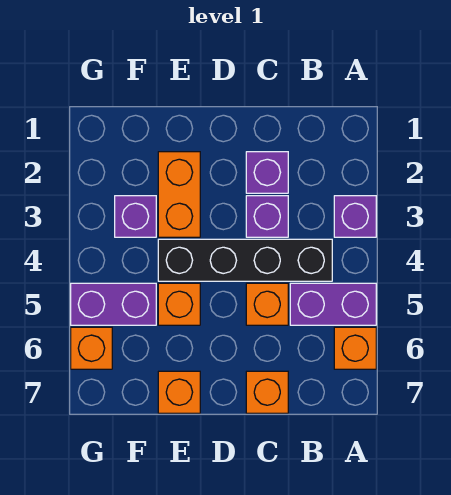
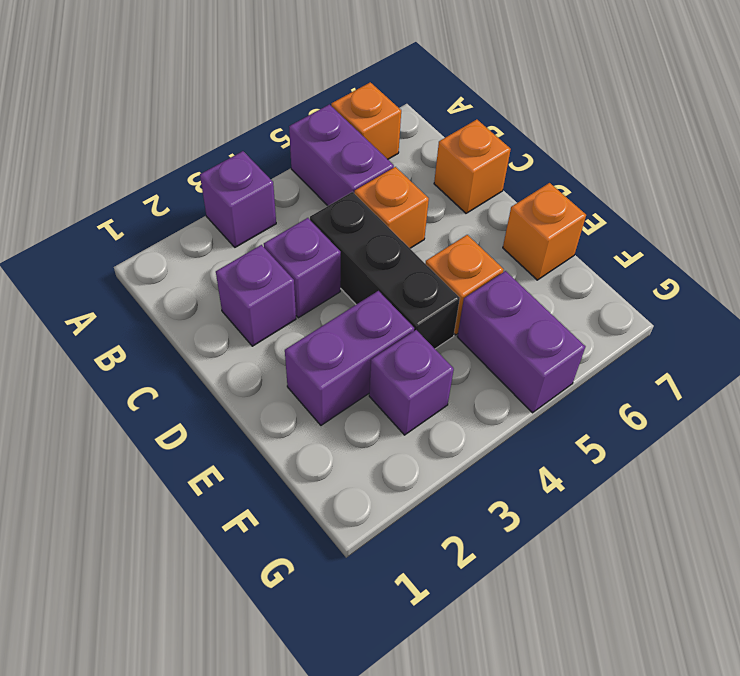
black brick B4:E4 level 1 -> black brick C4:E4 level 1
orange brick E2:E3 level 1 -> purple brick E2:E3 level 1
orange brick G6 level 1 -> none

